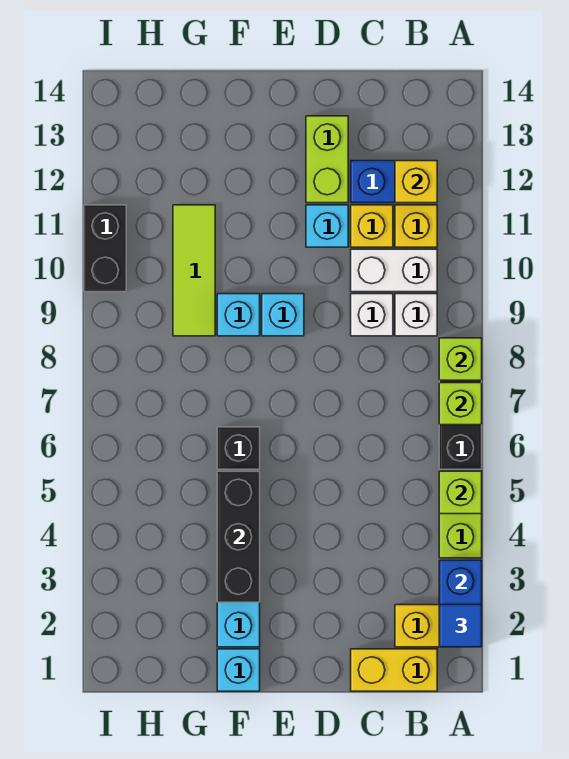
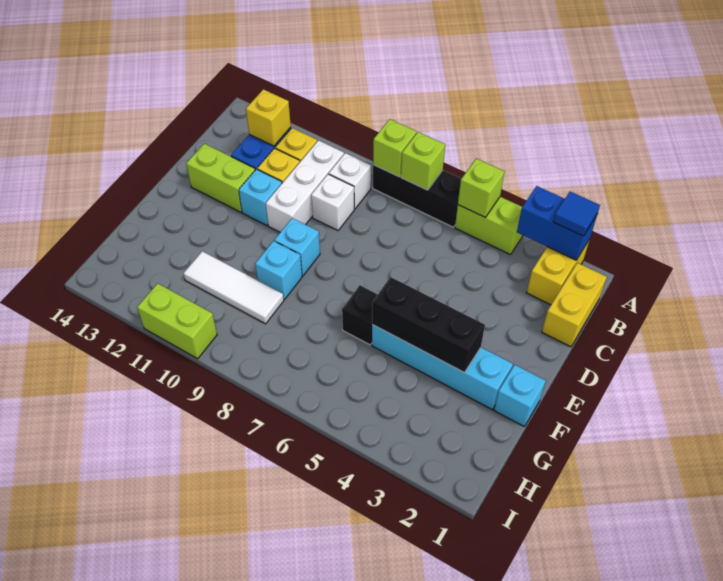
white brick B10:C10 level 1 -> white brick B10:D10 level 1
lime tile G9:G11 level 1 -> white tile G9:G11 level 1
black brick I10:I11 level 1 -> lime brick I10:I11 level 1

